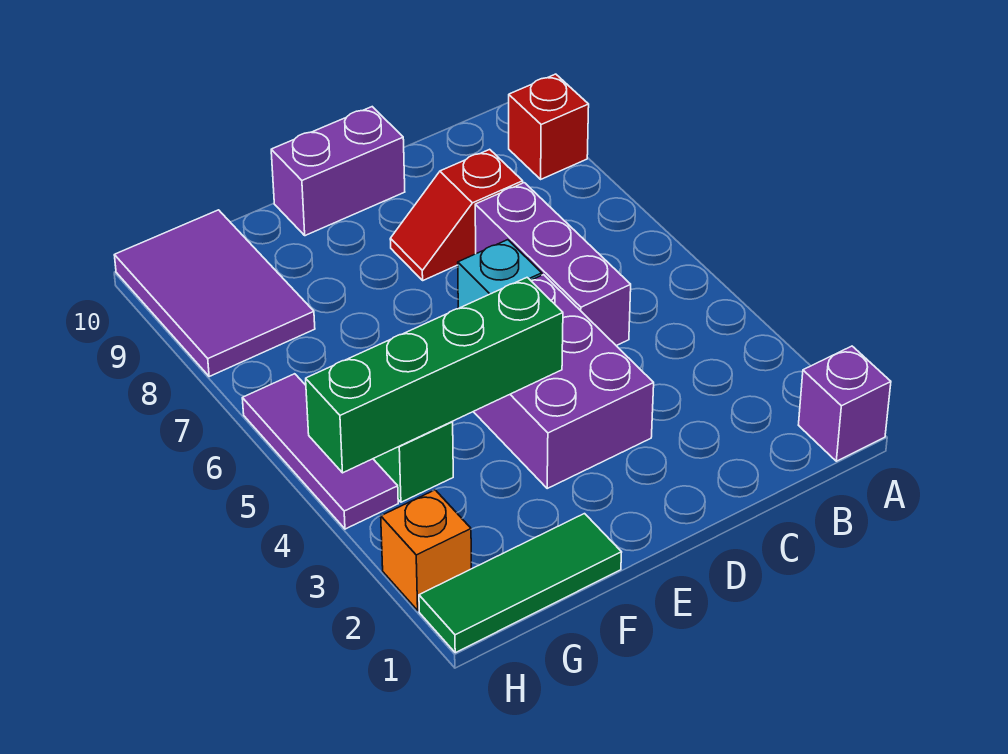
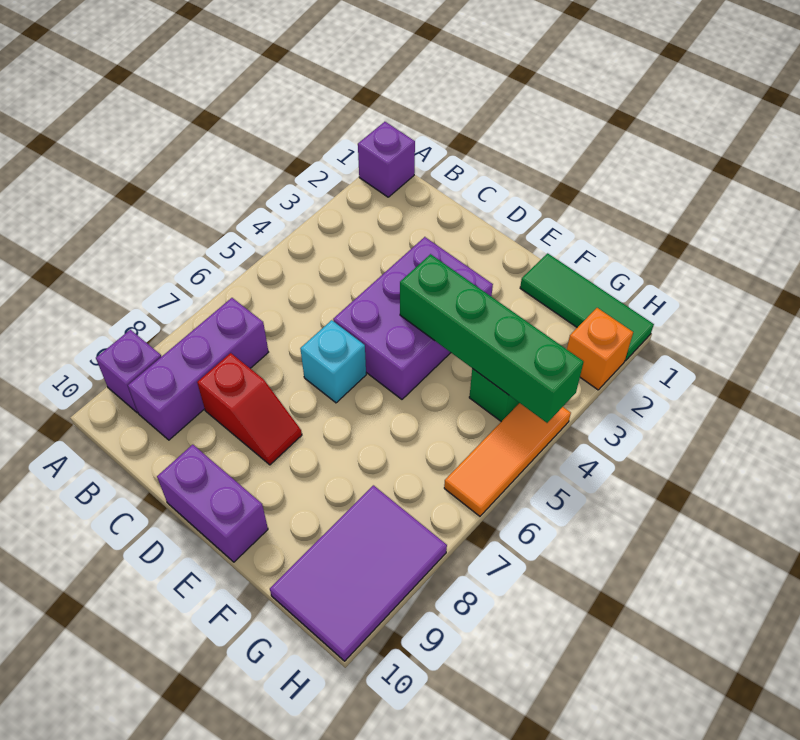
red brick A9 level 1 -> purple brick A9 level 1
purple brick C5:C7 level 1 -> purple brick B7:B9 level 1
purple tile H4:H6 level 1 -> orange tile H4:H6 level 1

